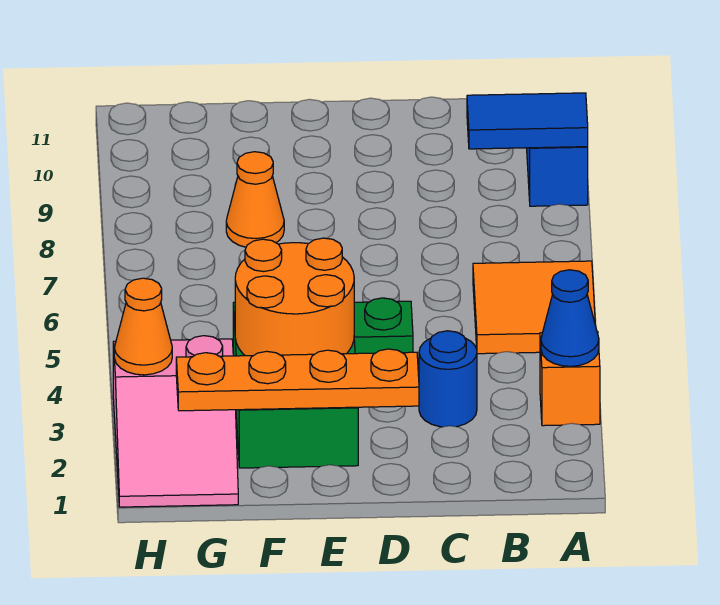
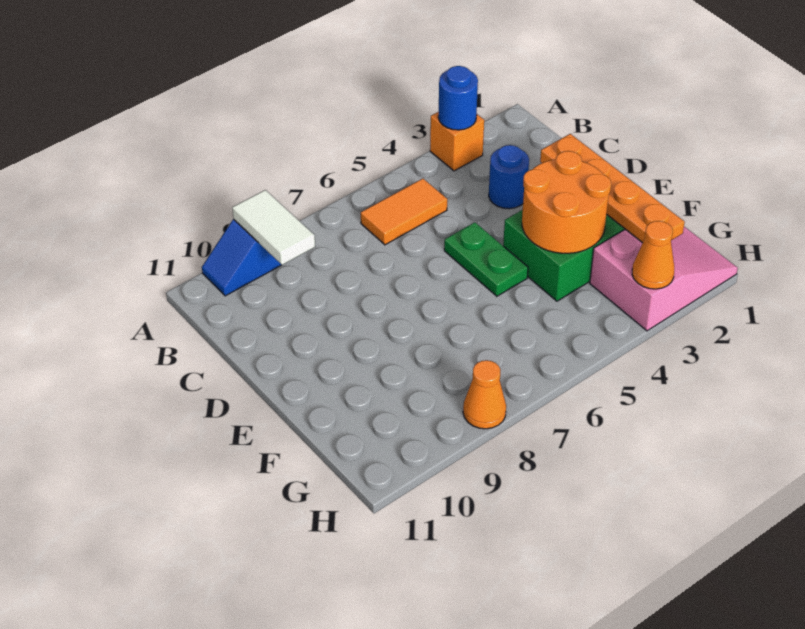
blue cone A3 level 2 -> blue round brick A3 level 2
orange tile A5:B6 level 1 -> orange tile B5:B6 level 1
blue tile A9:B9 level 2 -> white tile A9:B9 level 2
orange cone F8 level 1 -> orange cone H8 level 1

